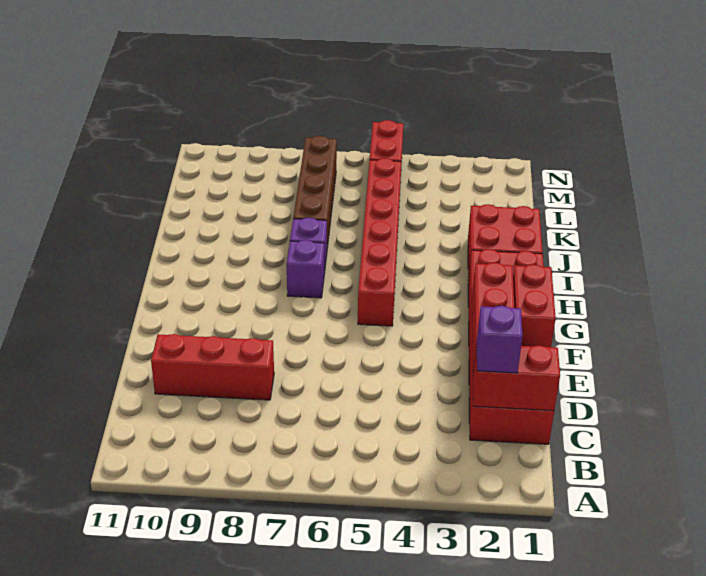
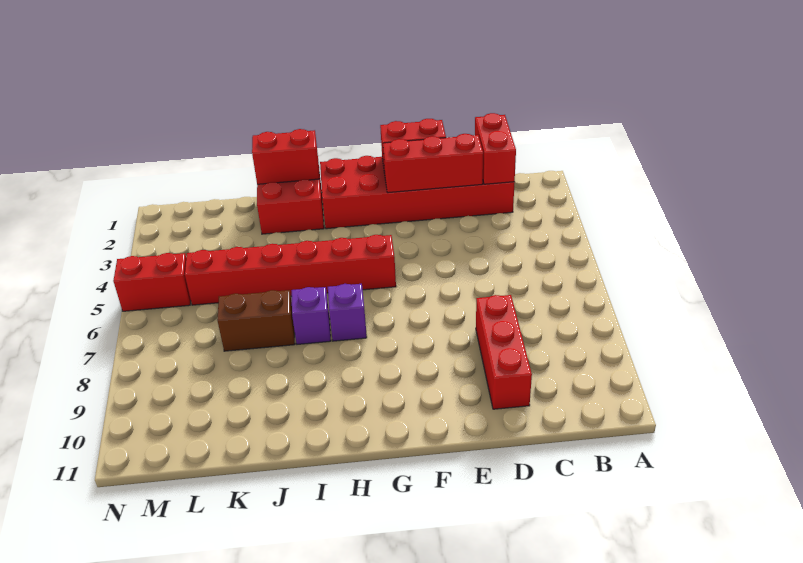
purple brick C2 level 3 -> none
none -> red brick I1:J1 level 2
brown brick J7:M7 level 1 -> brown brick J7:K7 level 1

